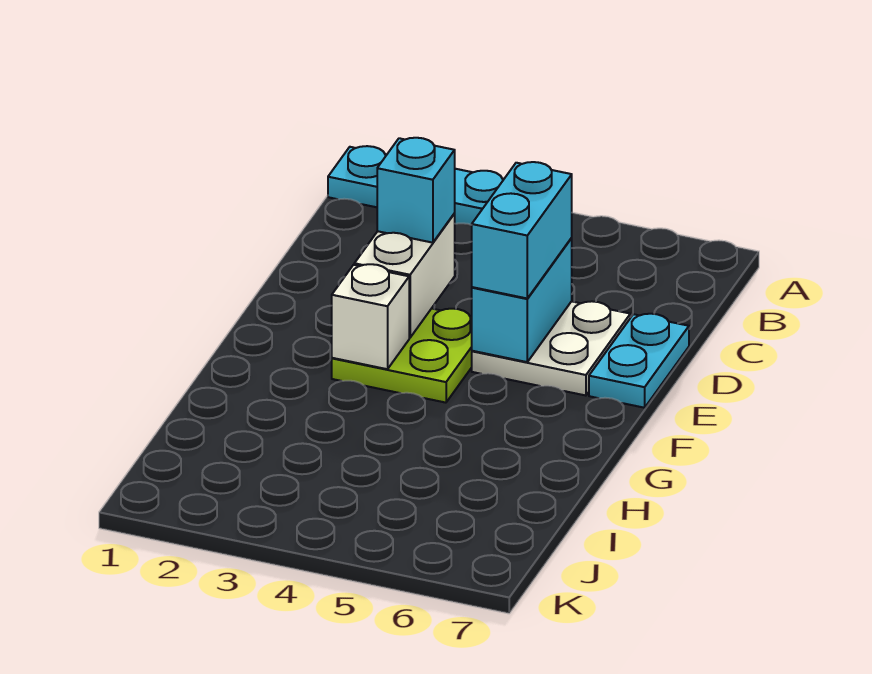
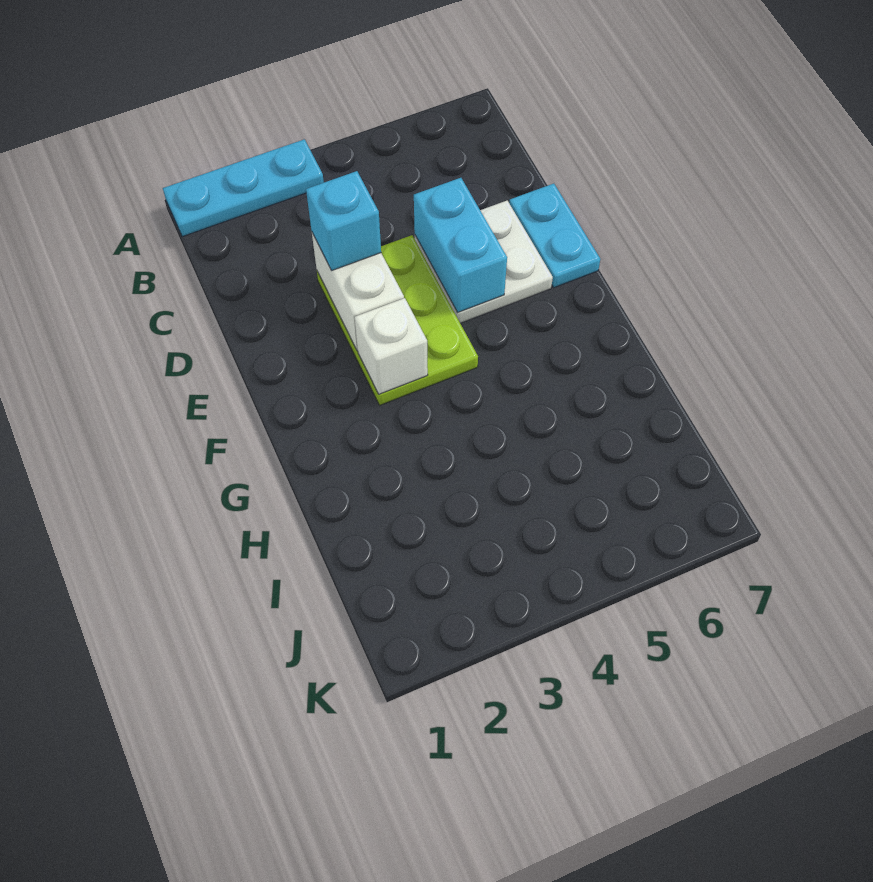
cyan brick D5:E5 level 3 -> none
lime plate E3:F4 level 1 -> lime plate D3:F4 level 1

